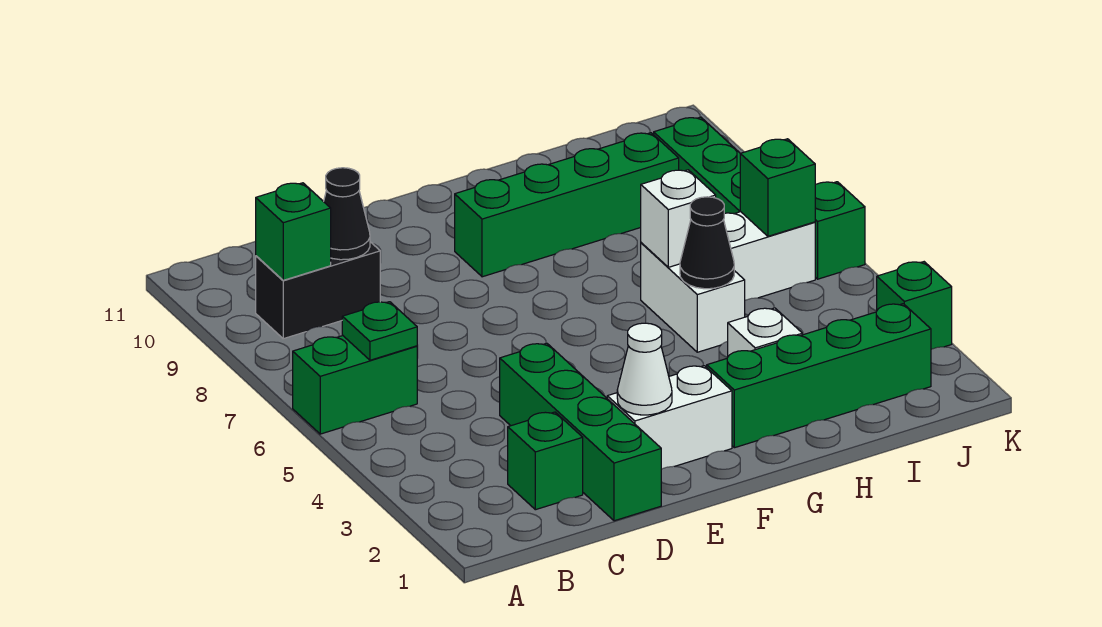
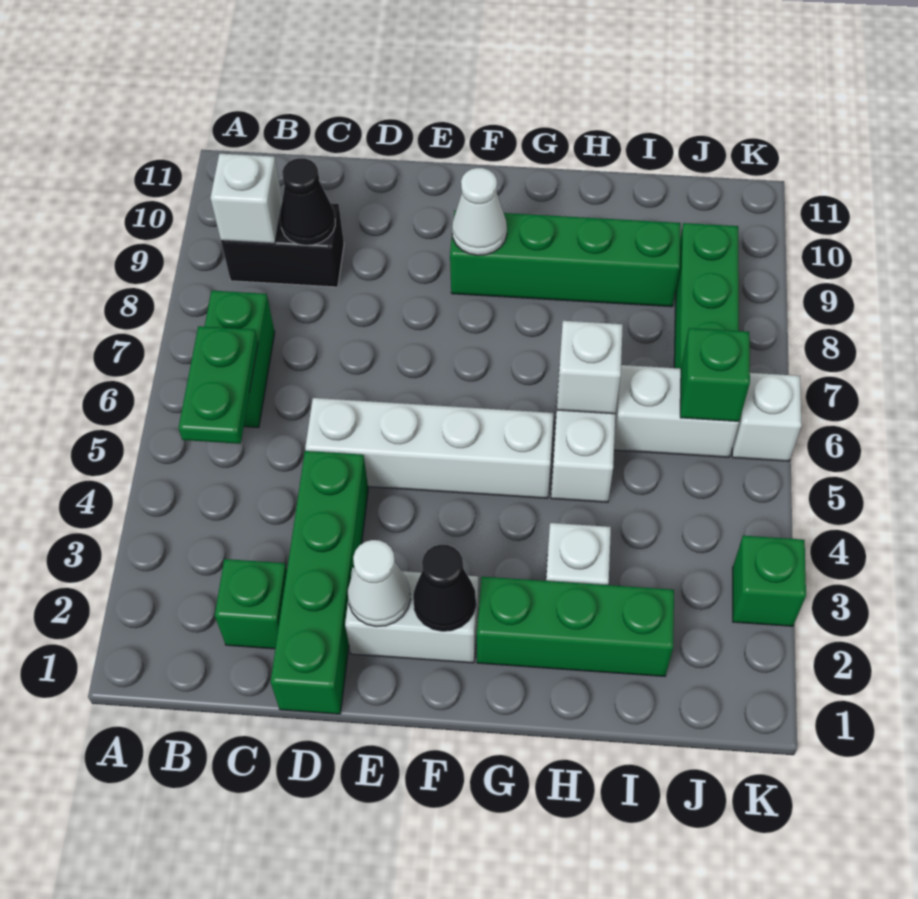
green brick A6:B6 level 1 -> green brick B6:B7 level 1
green plate B6 level 2 -> green plate B5:B6 level 2
green brick B9 level 2 -> white brick B9 level 2
none -> white brick D5:G5 level 1
none -> white cone F9 level 2
green brick G2:J2 level 1 -> green brick G2:I2 level 1
black cone H5 level 2 -> black cone F2 level 2
green brick K6 level 1 -> white brick K6 level 1

